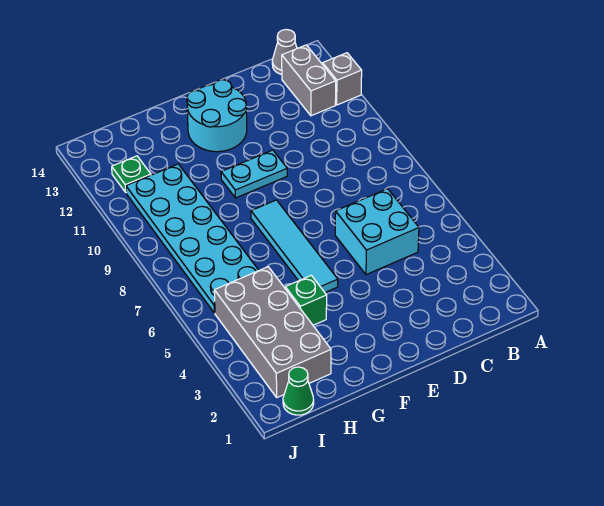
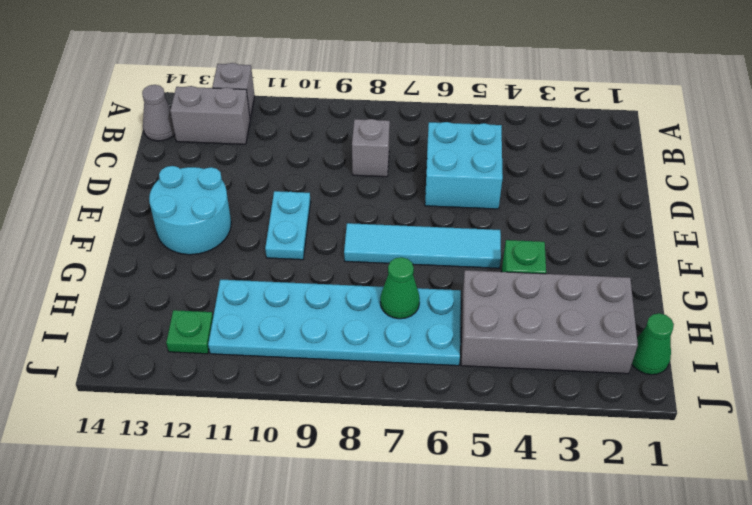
none -> grey brick C8 level 1
none -> green cone H7 level 2

